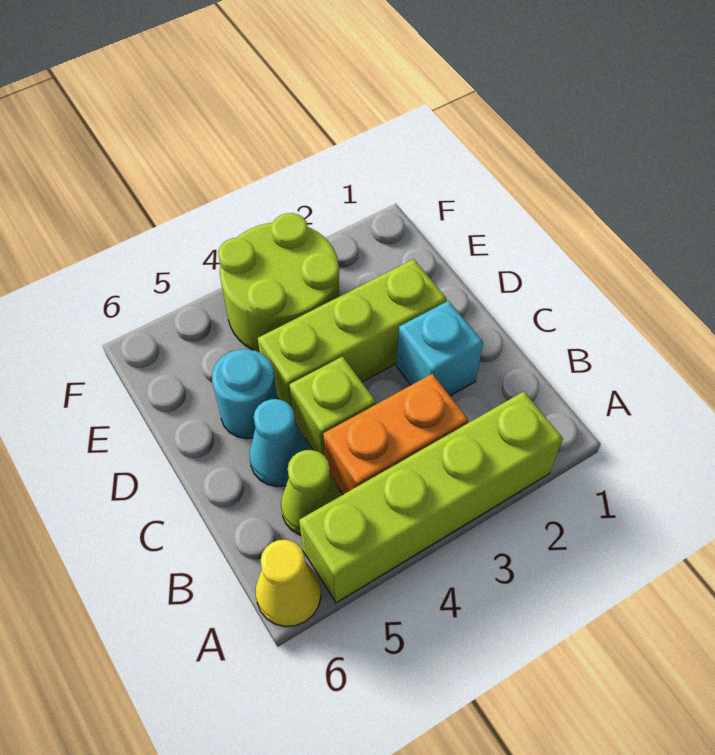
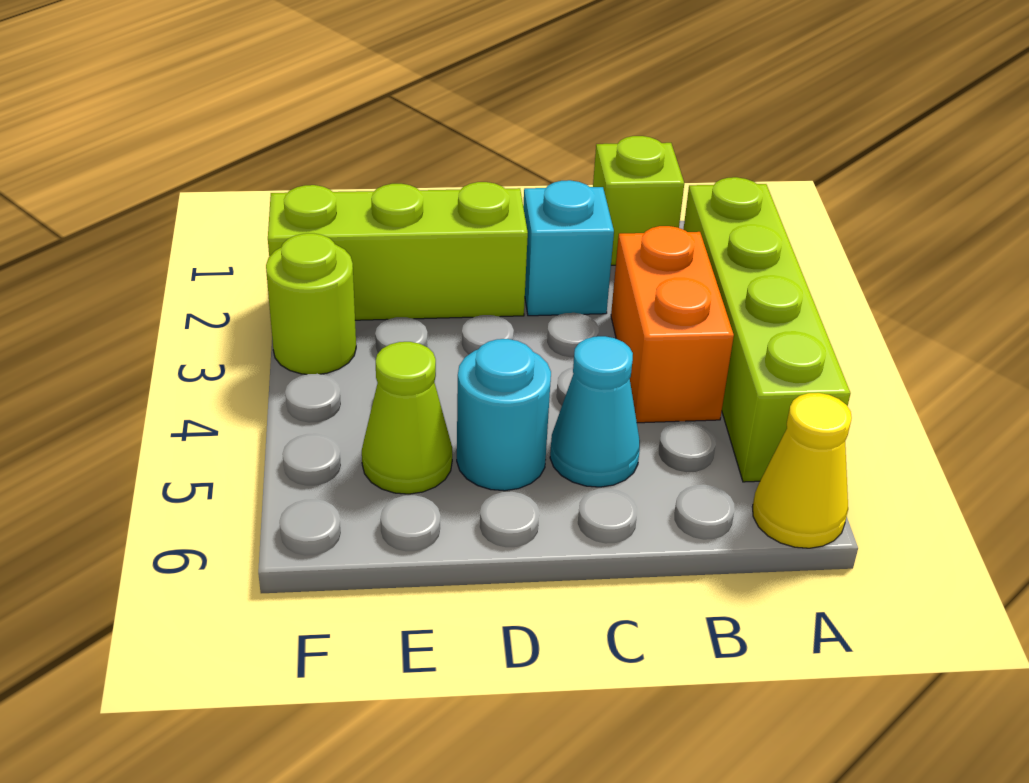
lime cone B5 level 1 -> lime cone E5 level 1
lime brick C4 level 1 -> lime brick B1 level 1
lime brick D2:D4 level 1 -> lime brick D2:F2 level 1
lime round brick E3:F4 level 1 -> lime round brick F3 level 1

